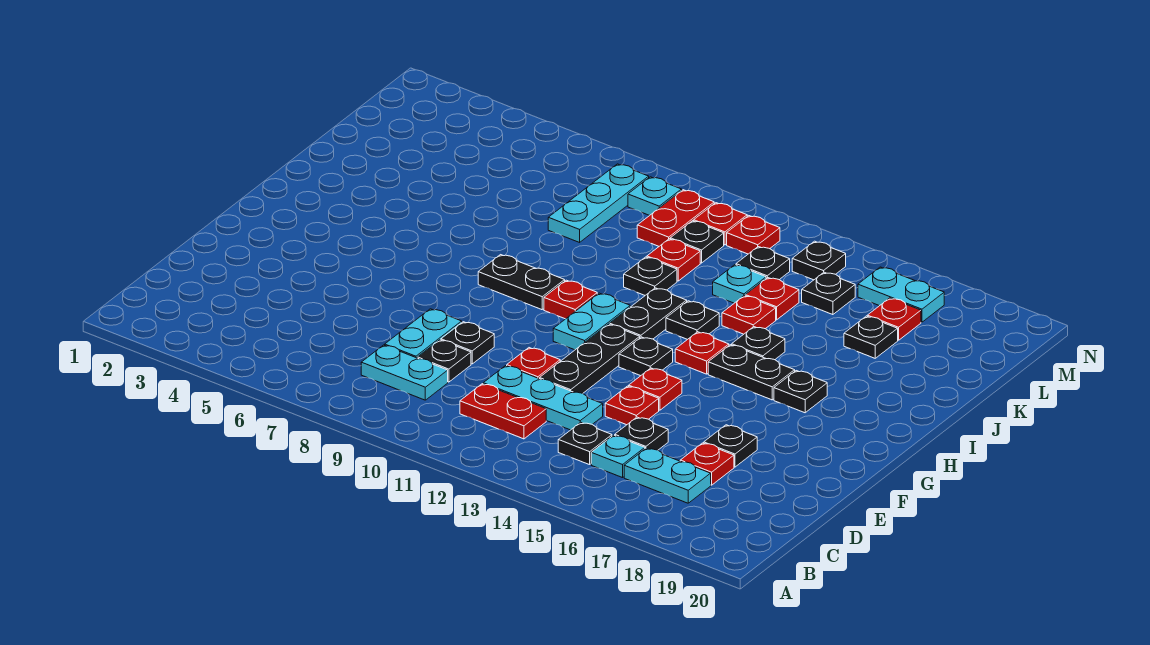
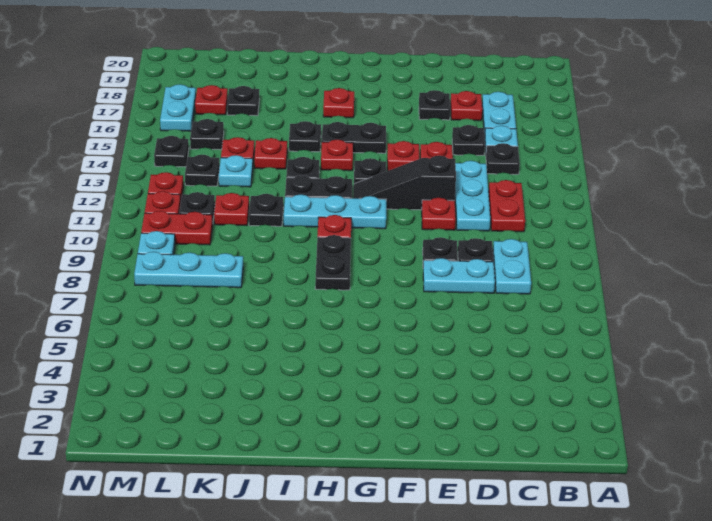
black plate E12:G12 level 1 -> black slope E12:G12 level 1 top E
cyan plate G11:H11 level 1 -> cyan plate G11:I11 level 1
black plate H15:H16 level 1 -> black plate G15:H15 level 1
black plate H17 level 1 -> red plate H17 level 1

